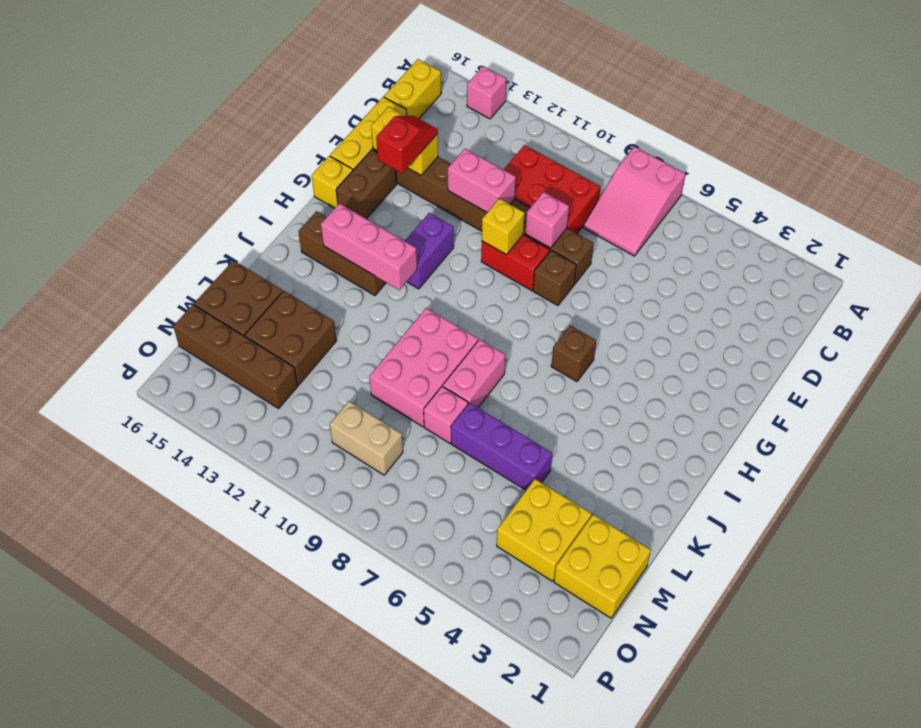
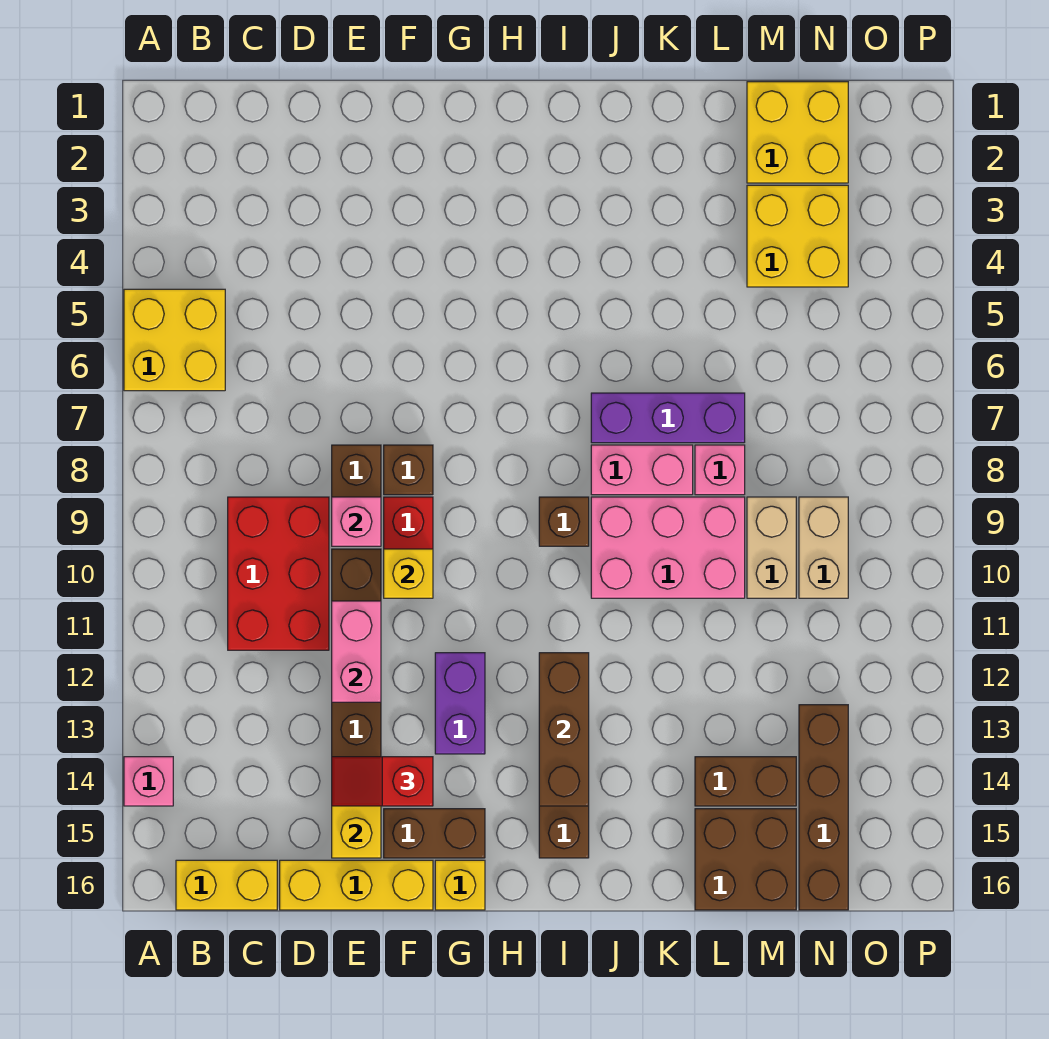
none -> yellow brick A5:B6 level 1
pink slope A7:C8 level 1 top A -> none
purple brick G12:H12 level 1 -> purple brick G12:G13 level 1
brown brick H6 level 1 -> brown brick I9 level 1
pink brick I12:I14 level 2 -> brown brick I12:I14 level 2
purple brick L5:L7 level 1 -> purple brick J7:L7 level 1
brown brick L13:M14 level 1 -> brown brick L14:M14 level 1
none -> tan brick M9:M10 level 1

